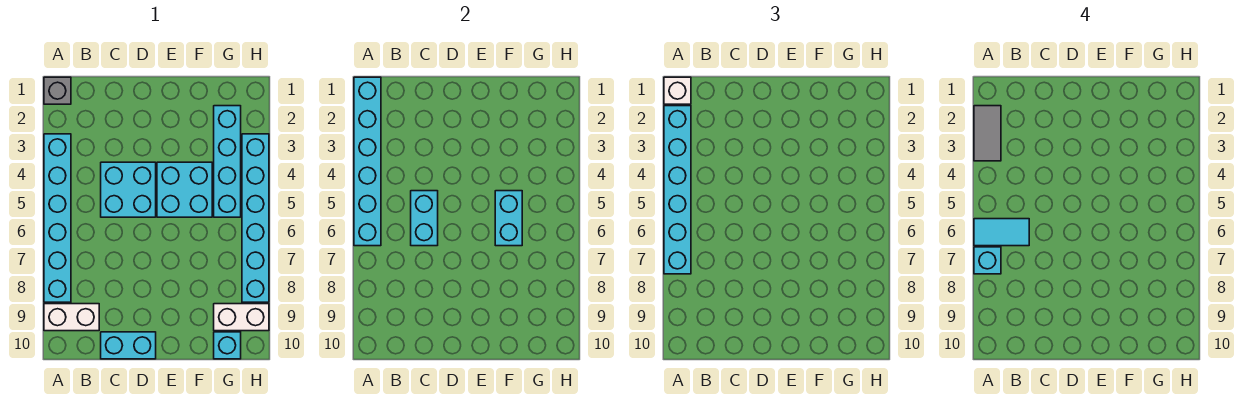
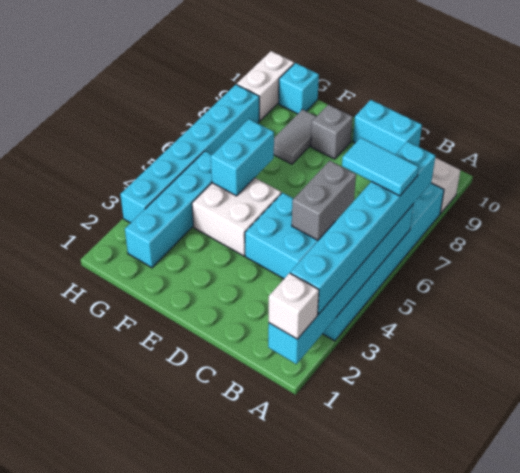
grey brick A1 level 1 -> grey brick E9 level 1
grey tile A2:A3 level 4 -> grey tile F8:F9 level 1
cyan brick A7 level 4 -> none
cyan brick C5:C6 level 2 -> grey brick C5:C6 level 2
cyan brick E4:F5 level 1 -> white brick E4:F5 level 1
white brick G9:H9 level 1 -> white brick H9:H10 level 1

